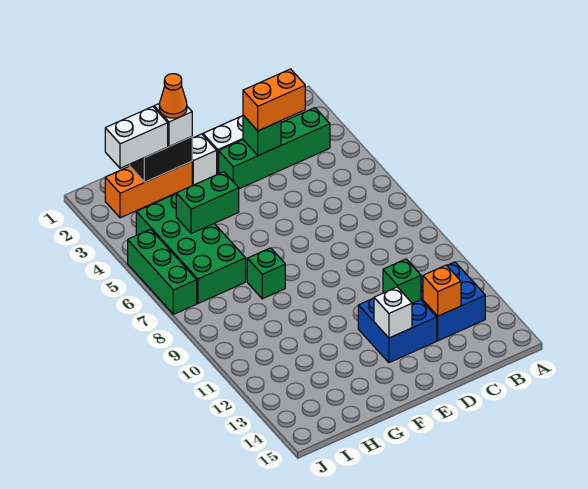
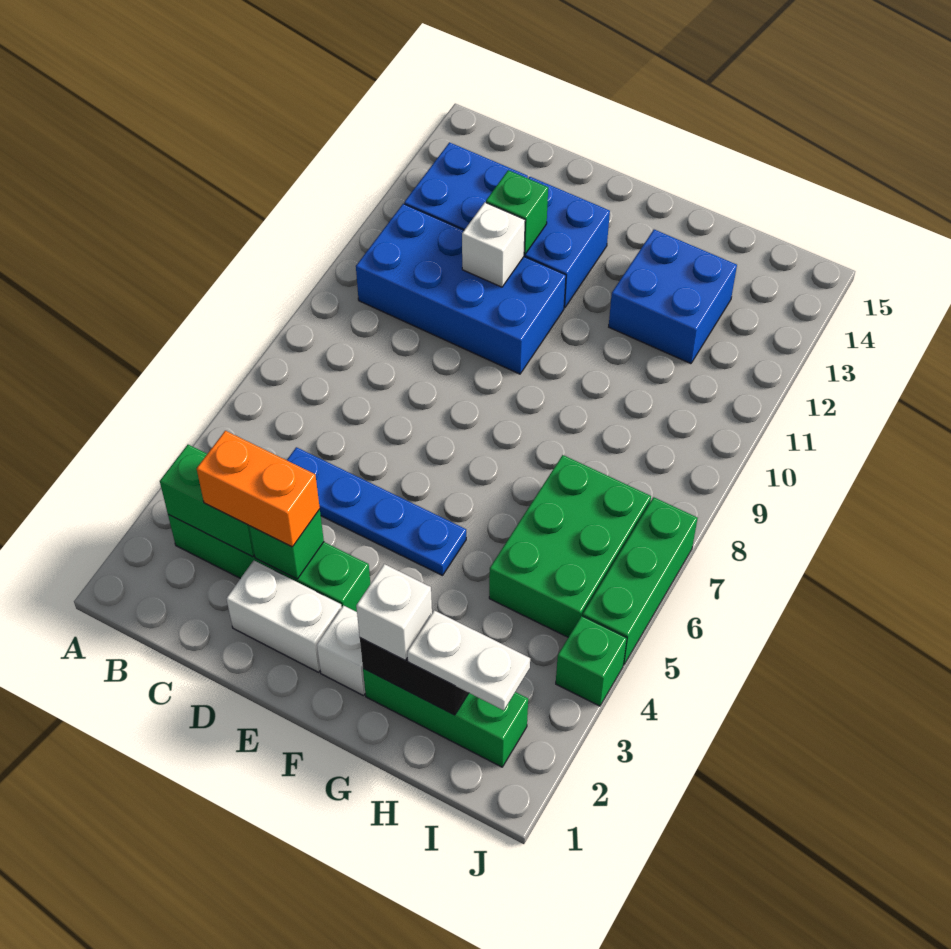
none -> blue brick B10:E11 level 1
none -> blue plate C5:F5 level 1
orange brick C13 level 2 -> none
white brick E13 level 2 -> white brick D11 level 2
orange brick G2:I2 level 1 -> green brick G2:I2 level 1
orange cone G2 level 4 -> none
green brick G5:H5 level 2 -> green brick B3:C3 level 2
green brick G8 level 1 -> green brick J4 level 1
none -> blue brick G12:H13 level 1
white brick H2:I2 level 3 -> white plate H2:I2 level 3
green brick H4:I7 level 1 -> green brick H5:I7 level 1

